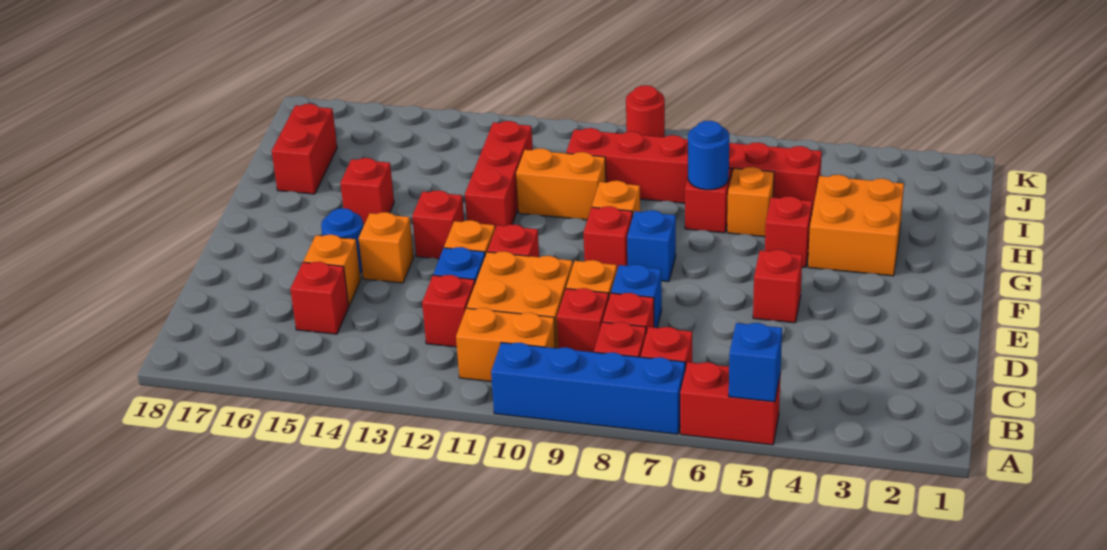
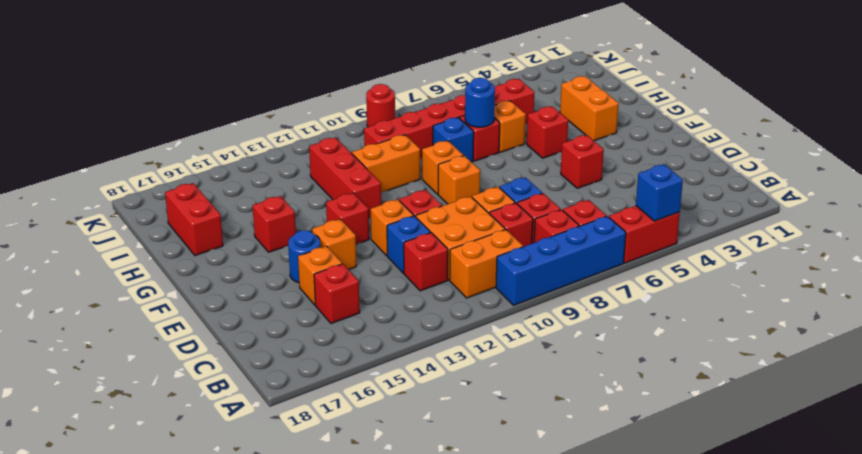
blue brick F8 level 1 -> blue brick H8 level 1
red brick F9 level 1 -> orange brick F9 level 1
orange brick G3:H4 level 1 -> orange brick G3:H3 level 1

